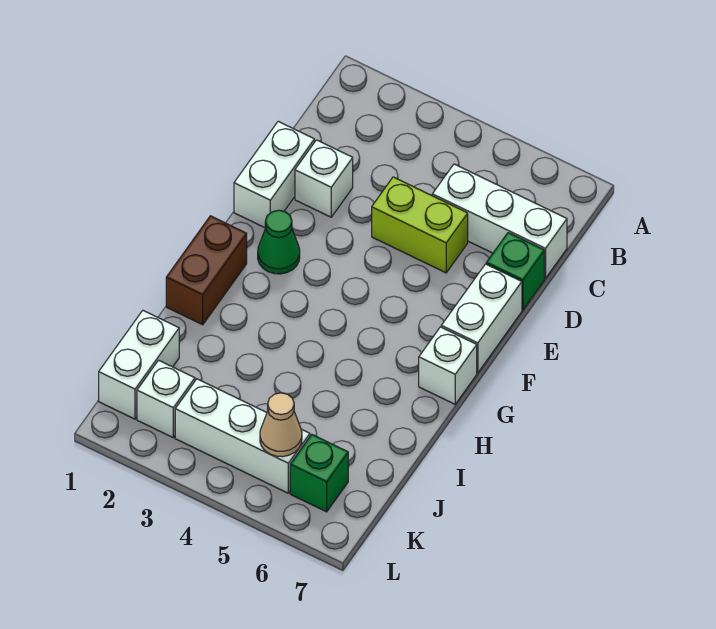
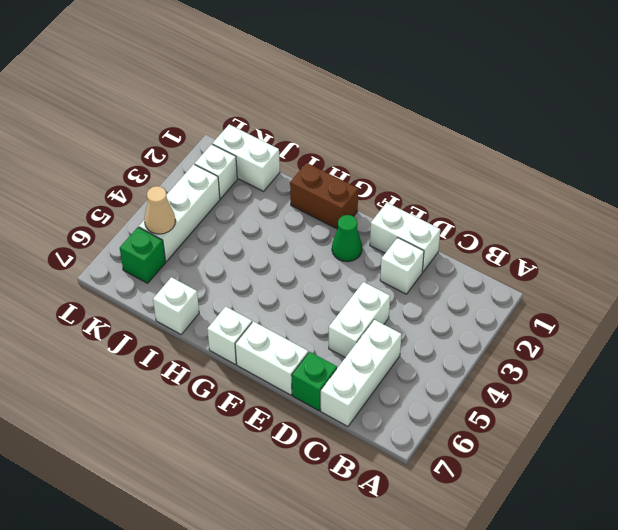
lime brick D4:D5 level 1 -> white brick D4:D5 level 1
none -> white brick I7 level 1

